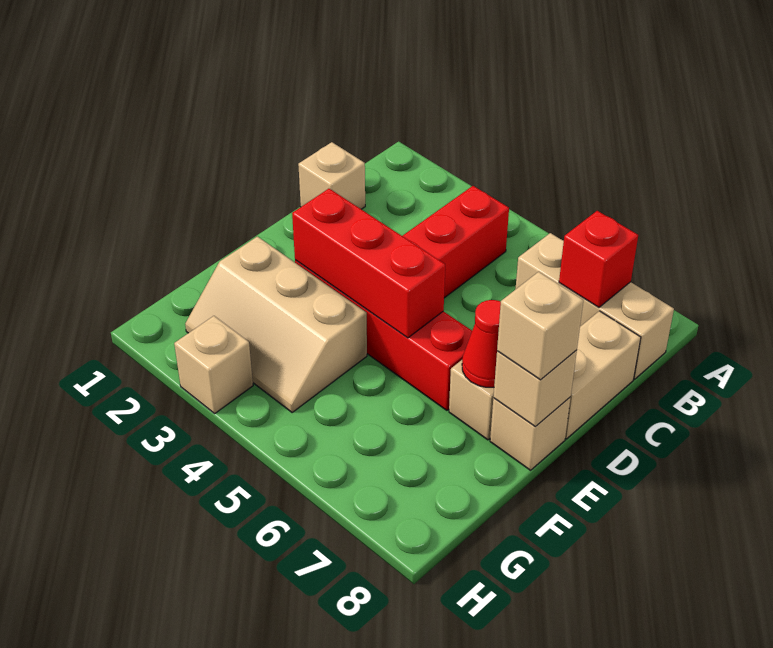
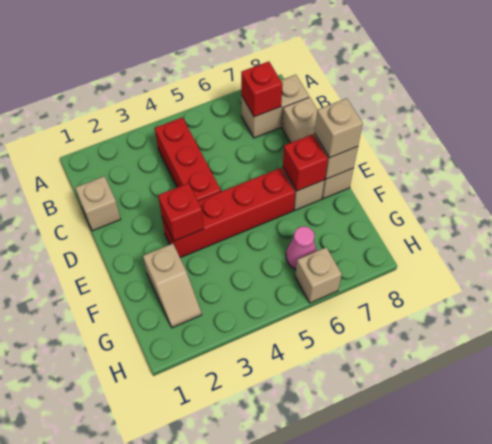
tan brick B6:B8 level 1 -> tan brick B7:B8 level 1
red brick E3:E5 level 2 -> red brick E3 level 2
red cone E7 level 2 -> red brick E7 level 2
tan slope F2:G4 level 1 top F -> tan slope F2:G2 level 1 top F
none -> pink cone G6 level 1
tan brick H3 level 1 -> tan brick H6 level 1

